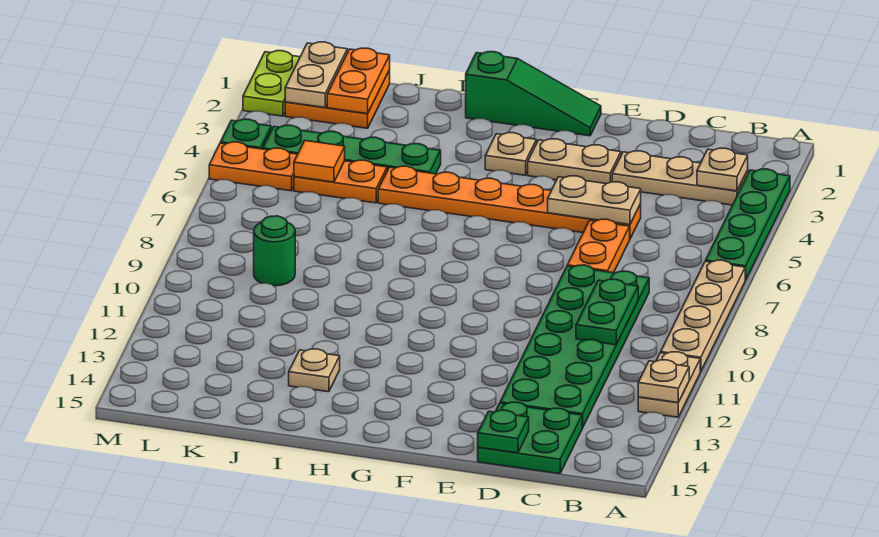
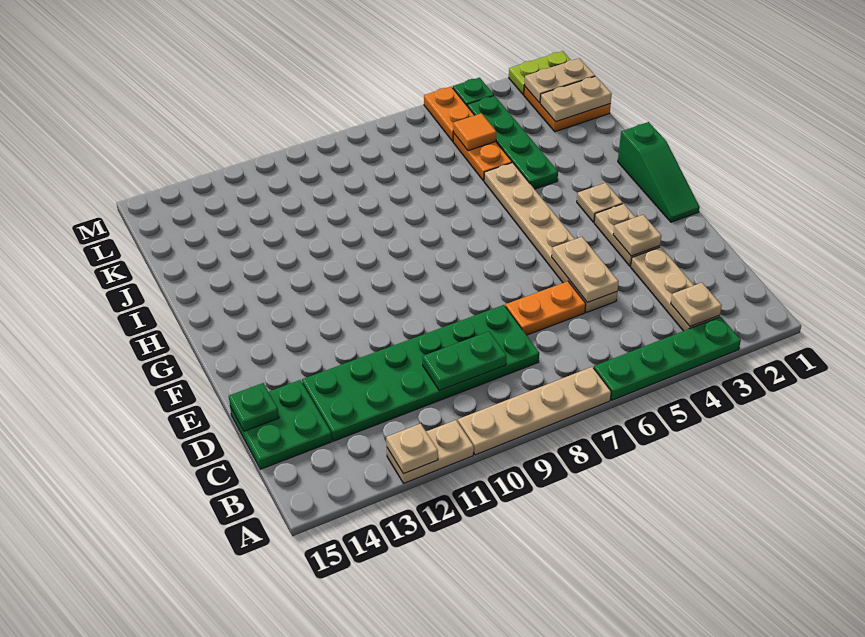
orange plate D5:I5 level 1 -> tan plate D5:I5 level 1
tan plate I13 level 1 -> tan plate E3 level 2
orange plate K1:K2 level 2 -> tan plate K1:K2 level 2
green round brick K9 level 1 -> none

